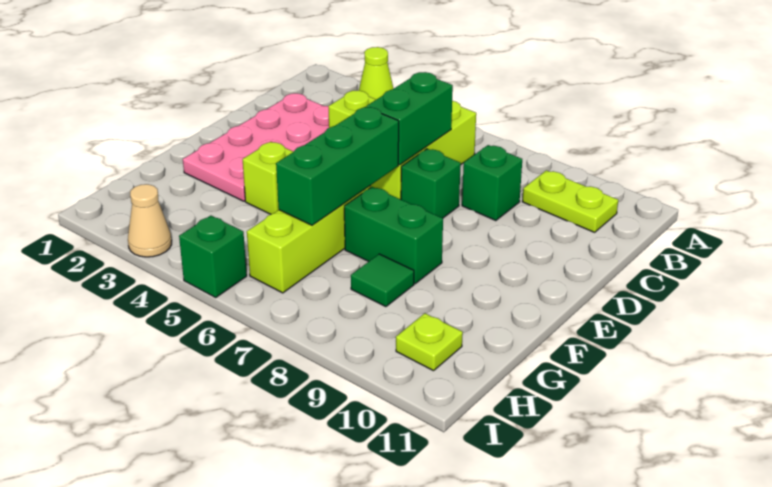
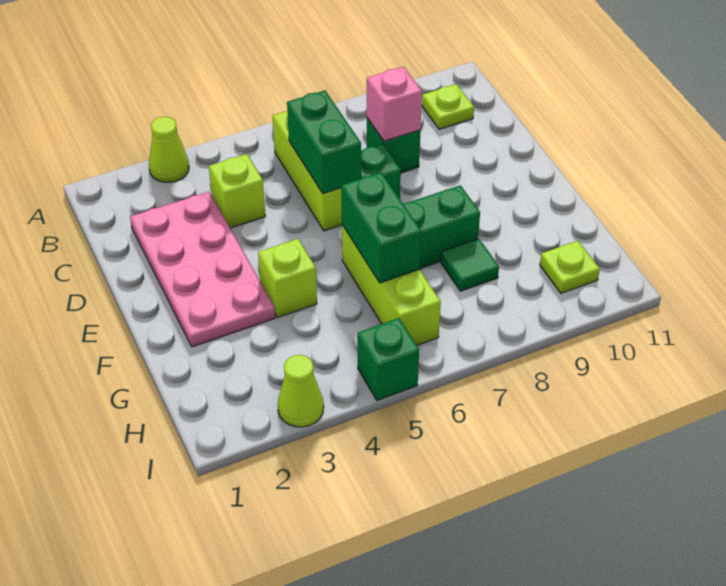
lime plate B9:B10 level 1 -> lime plate B10 level 1
none -> pink brick C8 level 2
green brick E6:G6 level 2 -> green brick F6:G6 level 2
tan cone I3 level 1 -> lime cone I3 level 1

